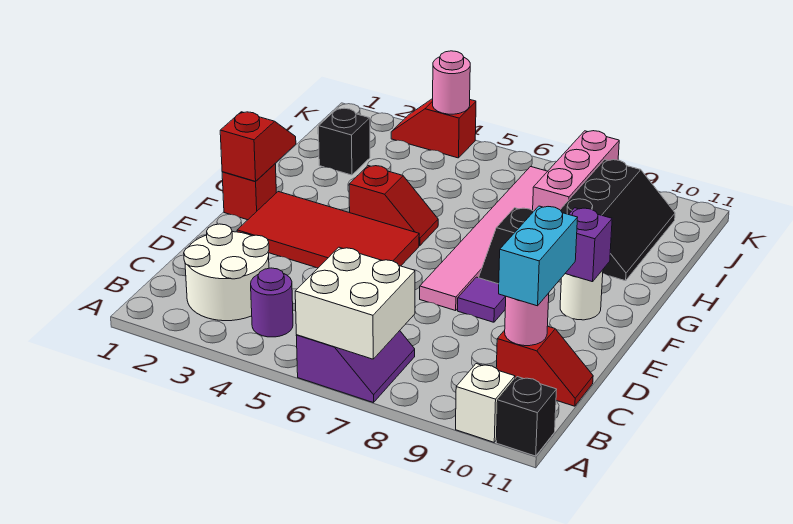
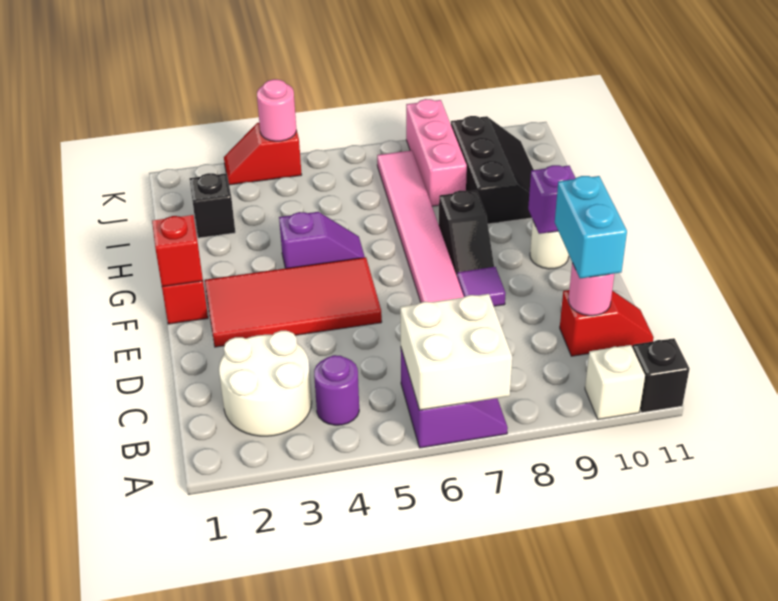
red slope G4:G5 level 1 top 4 -> purple slope G4:G5 level 1 top 4

